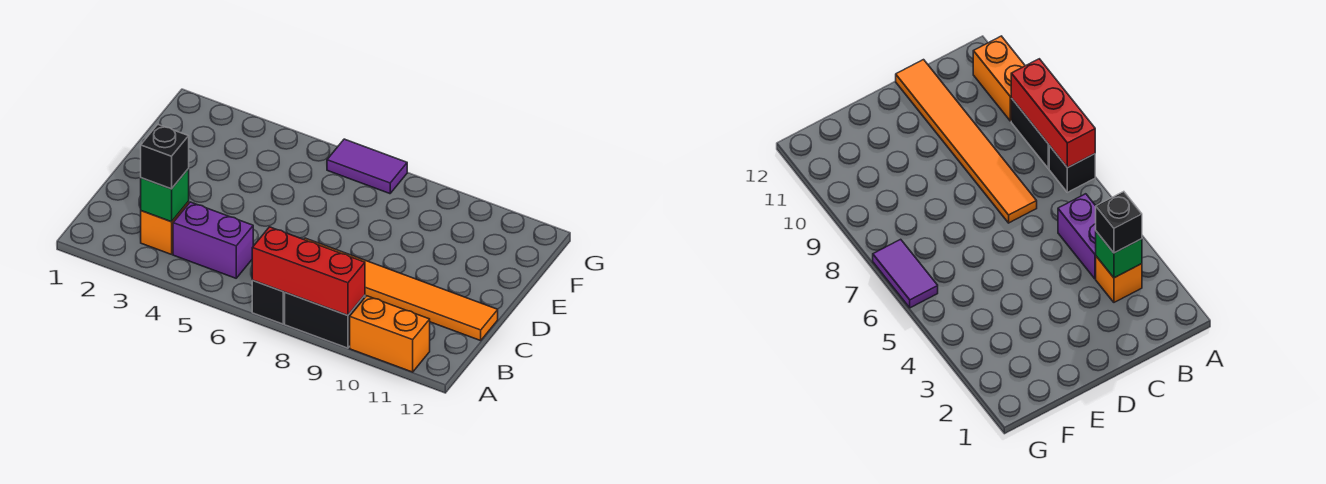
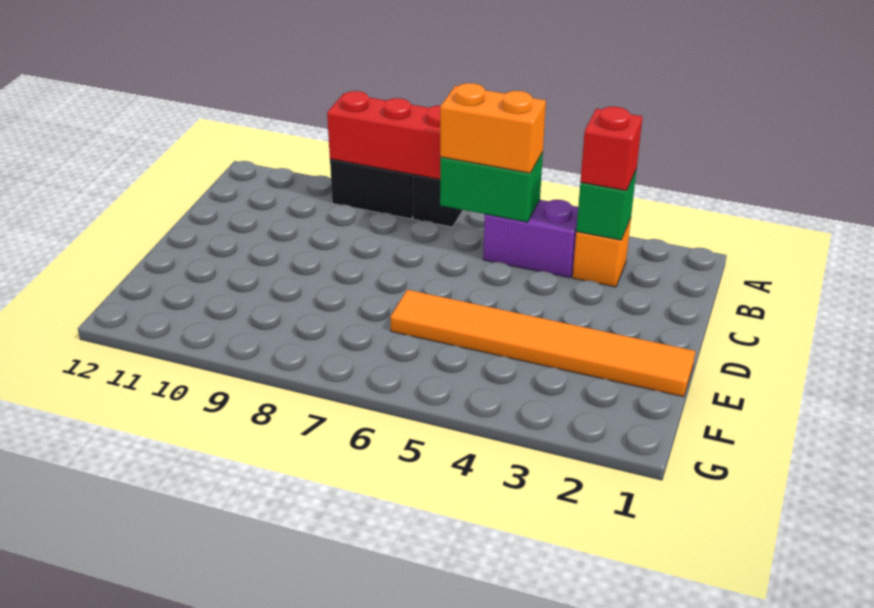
orange brick A10:A11 level 1 -> orange brick B5:B6 level 3
black brick B3 level 3 -> red brick B3 level 3
none -> green brick B5:B6 level 2
orange tile C7:C12 level 1 -> orange tile E1:E6 level 1
purple tile G6:G7 level 1 -> none

